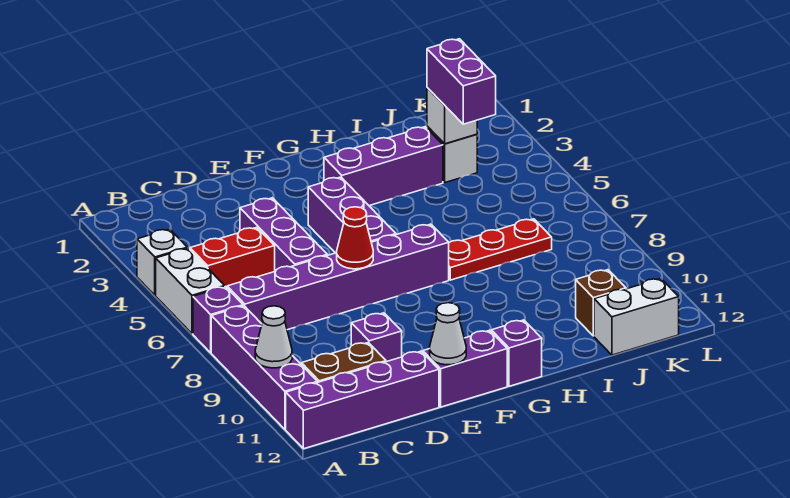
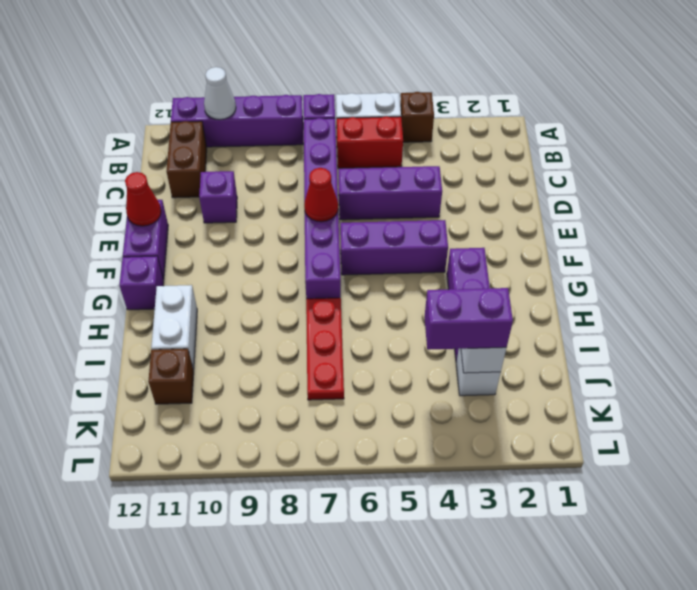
white brick A4 level 1 -> brown brick A4 level 1
purple brick A12:D12 level 1 -> none
red brick B5:C5 level 1 -> red brick B5:B6 level 1
white cone E12 level 2 -> red cone E12 level 2
white brick J12:K12 level 1 -> white brick H11:I11 level 1

